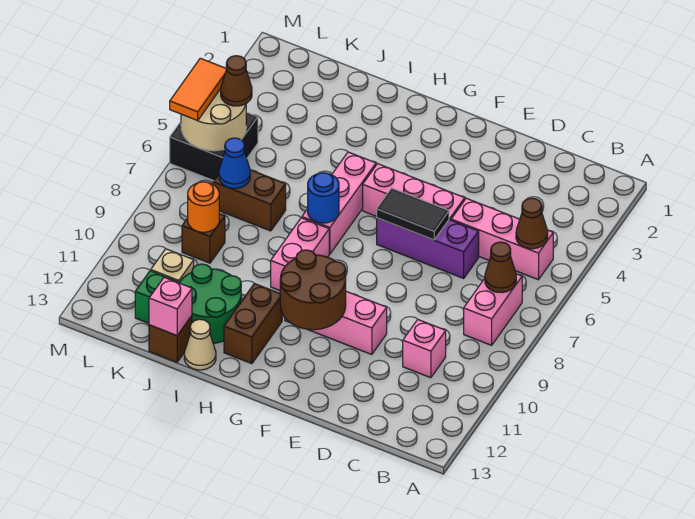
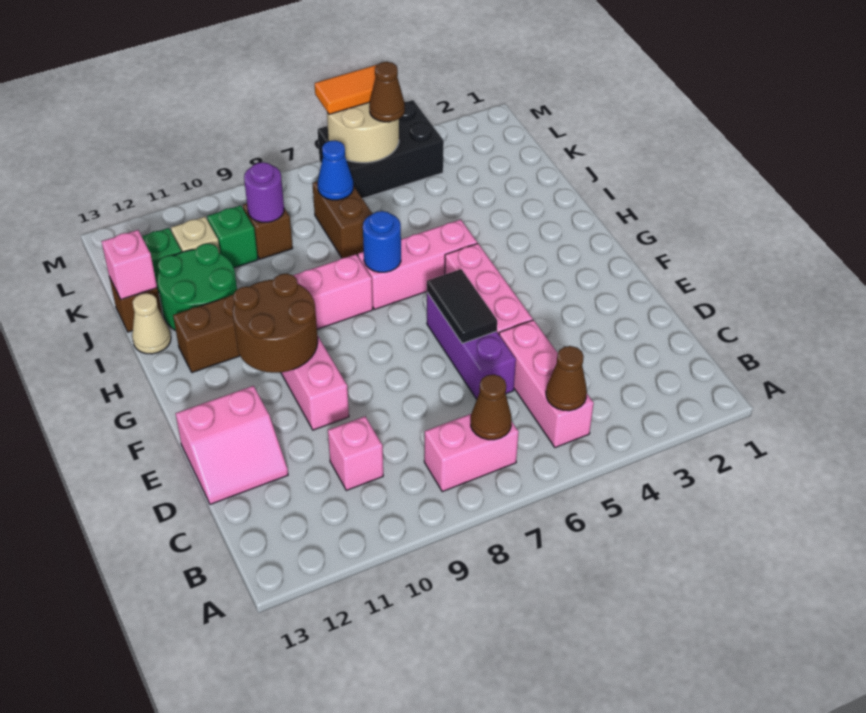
none -> pink slope D12:E13 level 1 top E
orange round brick K9 level 2 -> purple round brick K9 level 2
none -> green brick K10 level 1
black brick L5:M6 level 1 -> black brick L4:M6 level 1

